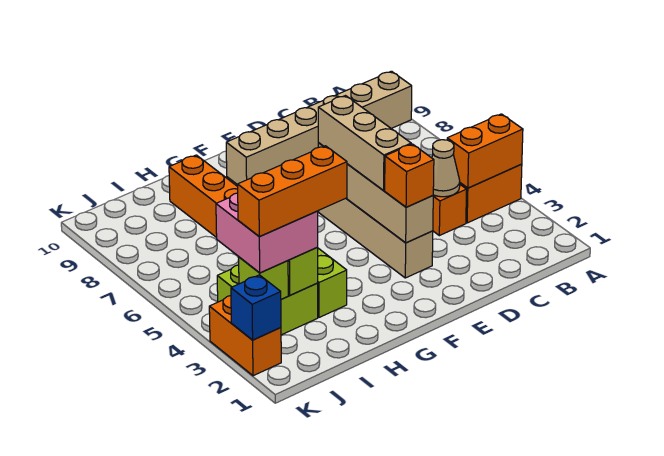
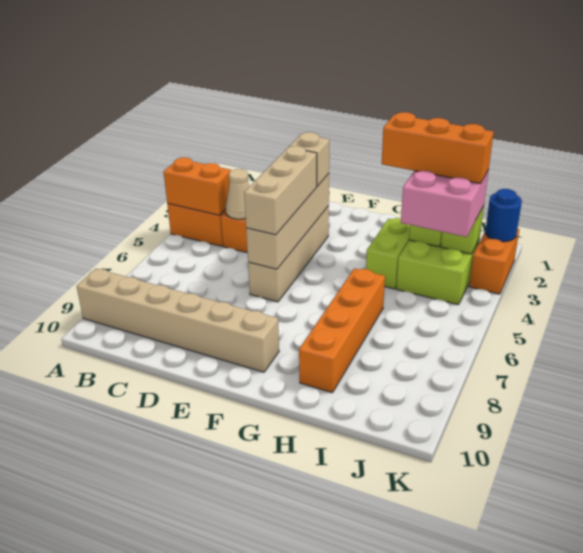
orange brick E3 level 3 -> tan brick E3 level 3
blue brick K2 level 2 -> blue round brick K2 level 2

